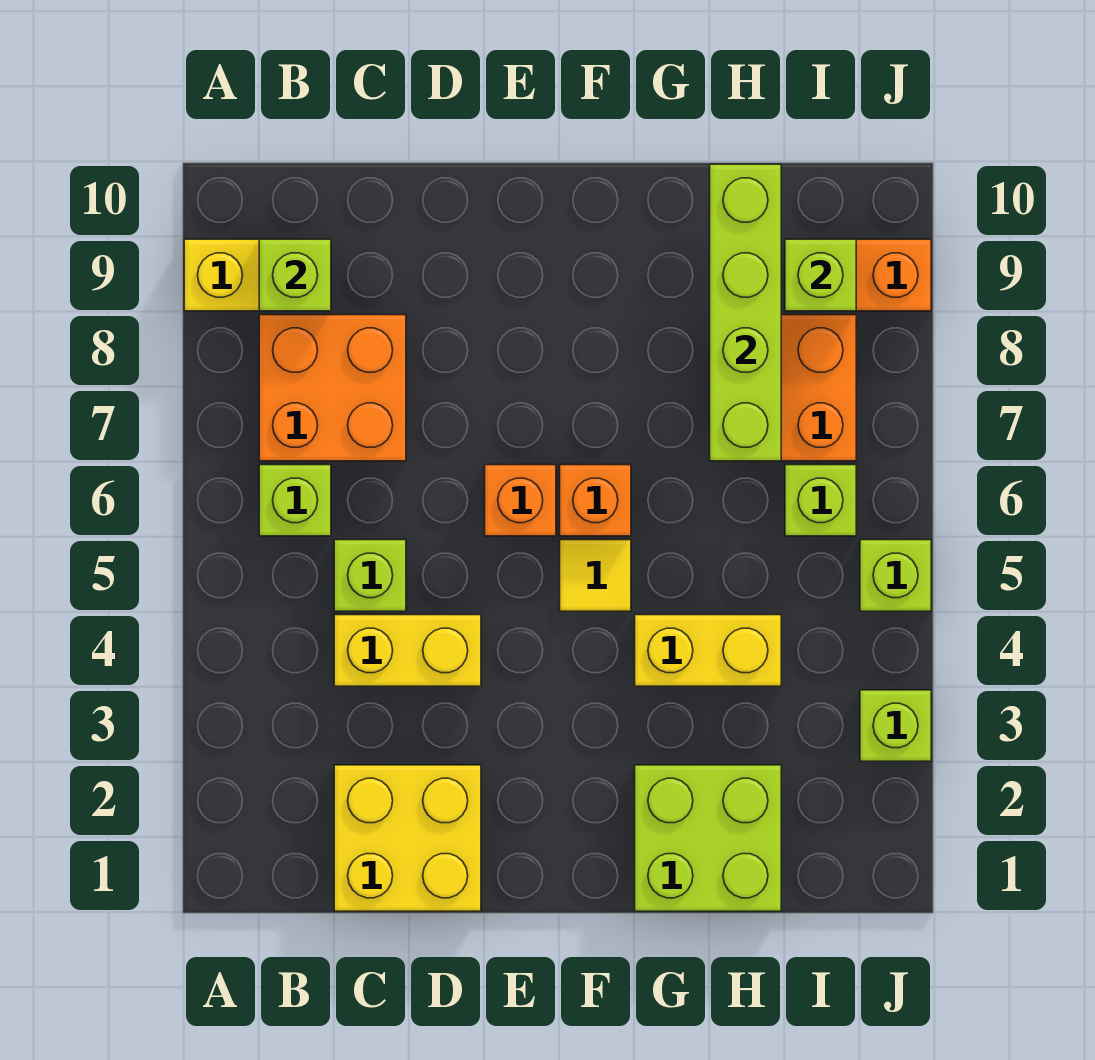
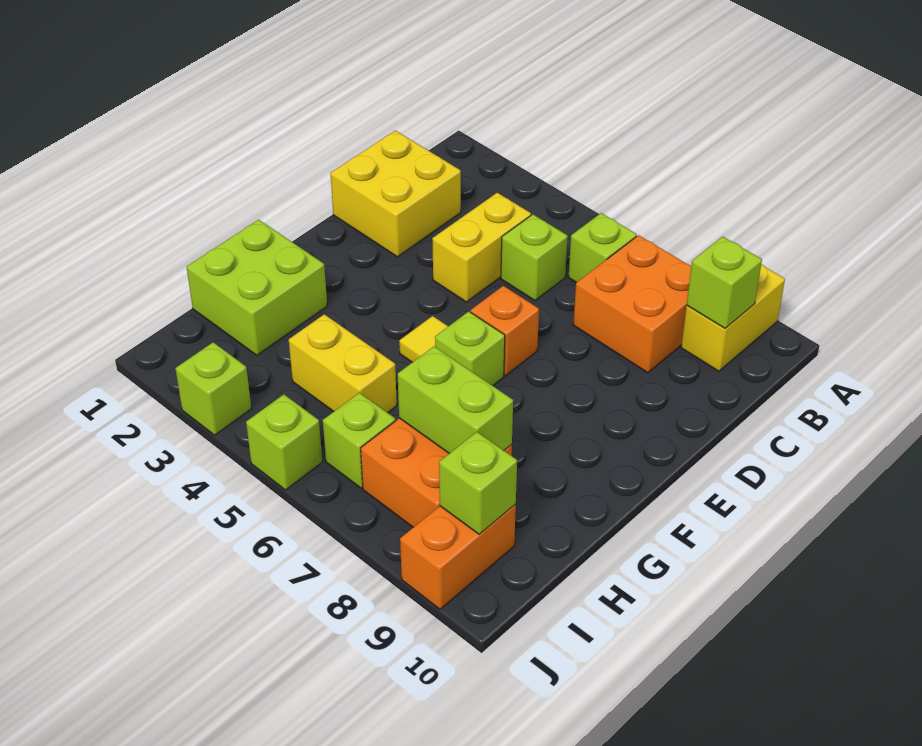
orange brick F6 level 1 -> lime brick F6 level 1
yellow brick G4:H4 level 1 -> yellow brick H4:H5 level 1
lime brick H7:H10 level 2 -> lime brick H7:H8 level 2

